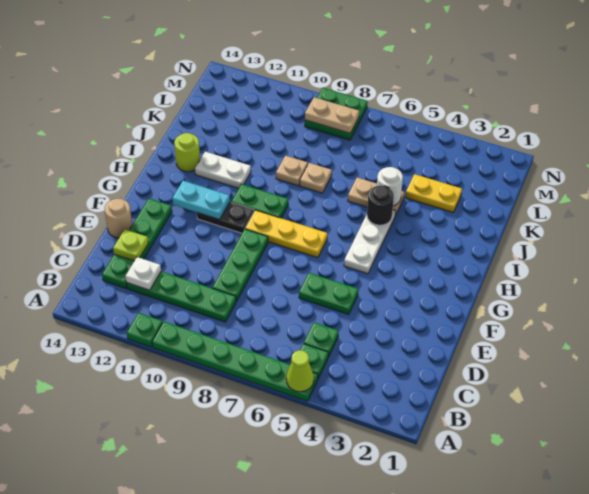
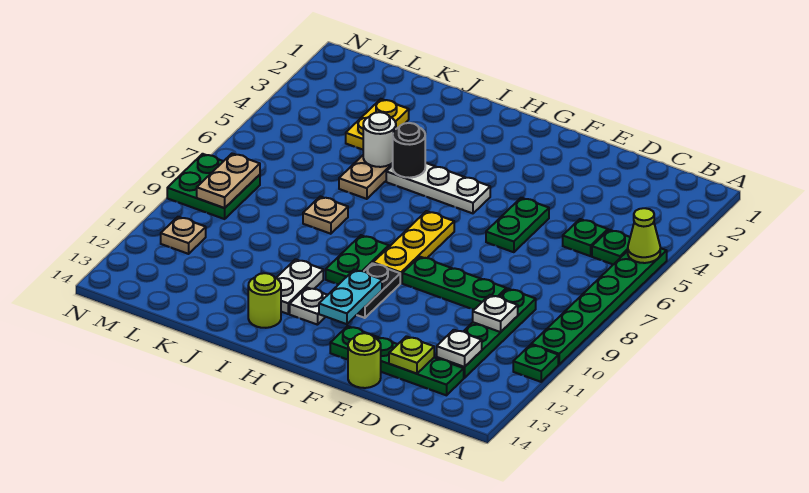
none -> white plate C10 level 2
tan round brick E14 level 1 -> lime round brick E14 level 1
none -> white plate H12 level 1
tan plate J9 level 1 -> tan plate M11 level 1

